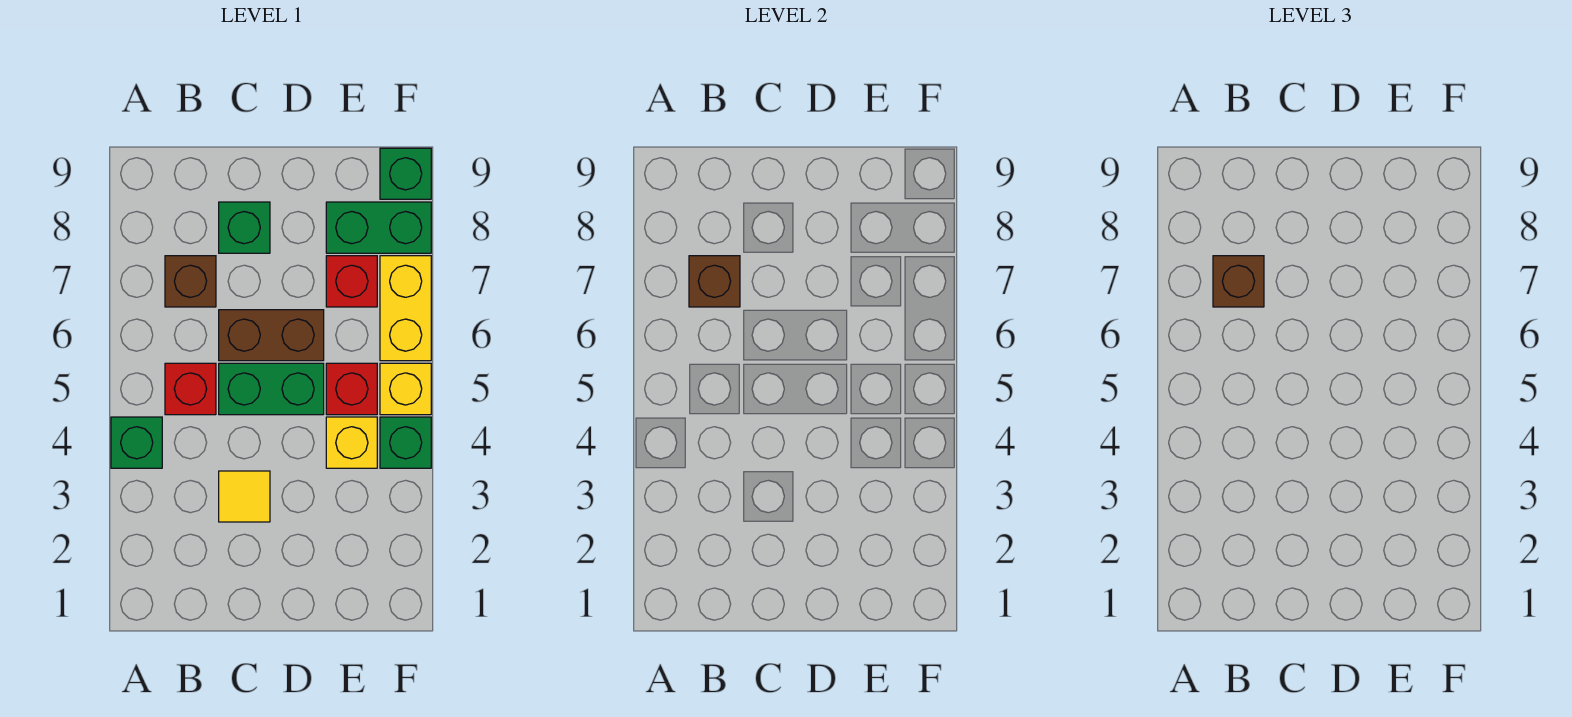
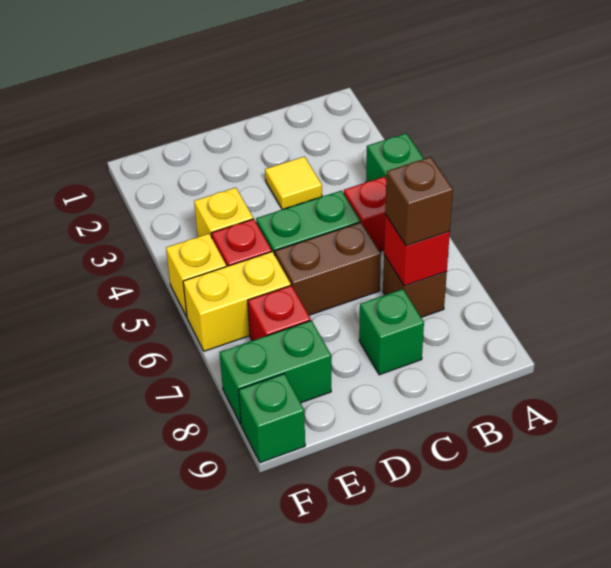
brown brick B7 level 2 -> red brick B7 level 2
green brick F4 level 1 -> none
yellow brick F6:F7 level 1 -> yellow brick E6:F6 level 1

